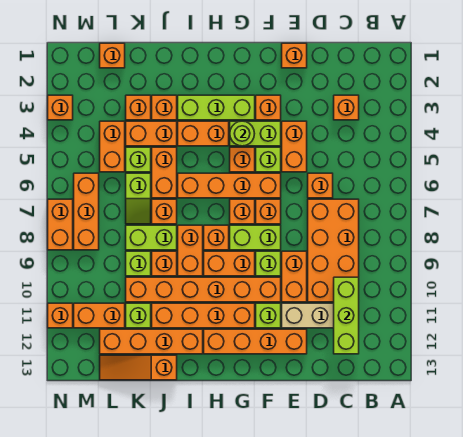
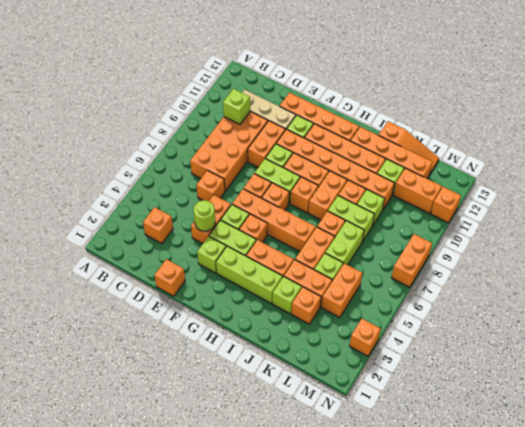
lime brick C10:C12 level 2 -> lime brick C10 level 2
orange brick F3 level 1 -> lime brick F3 level 1
lime round brick G4 level 2 -> lime round brick E4 level 2
orange brick J3 level 1 -> lime brick J3 level 1
lime slope K6:K7 level 1 top 6 -> lime brick K6:K7 level 1
orange brick L1 level 1 -> none
orange brick M6:M8 level 1 -> none

